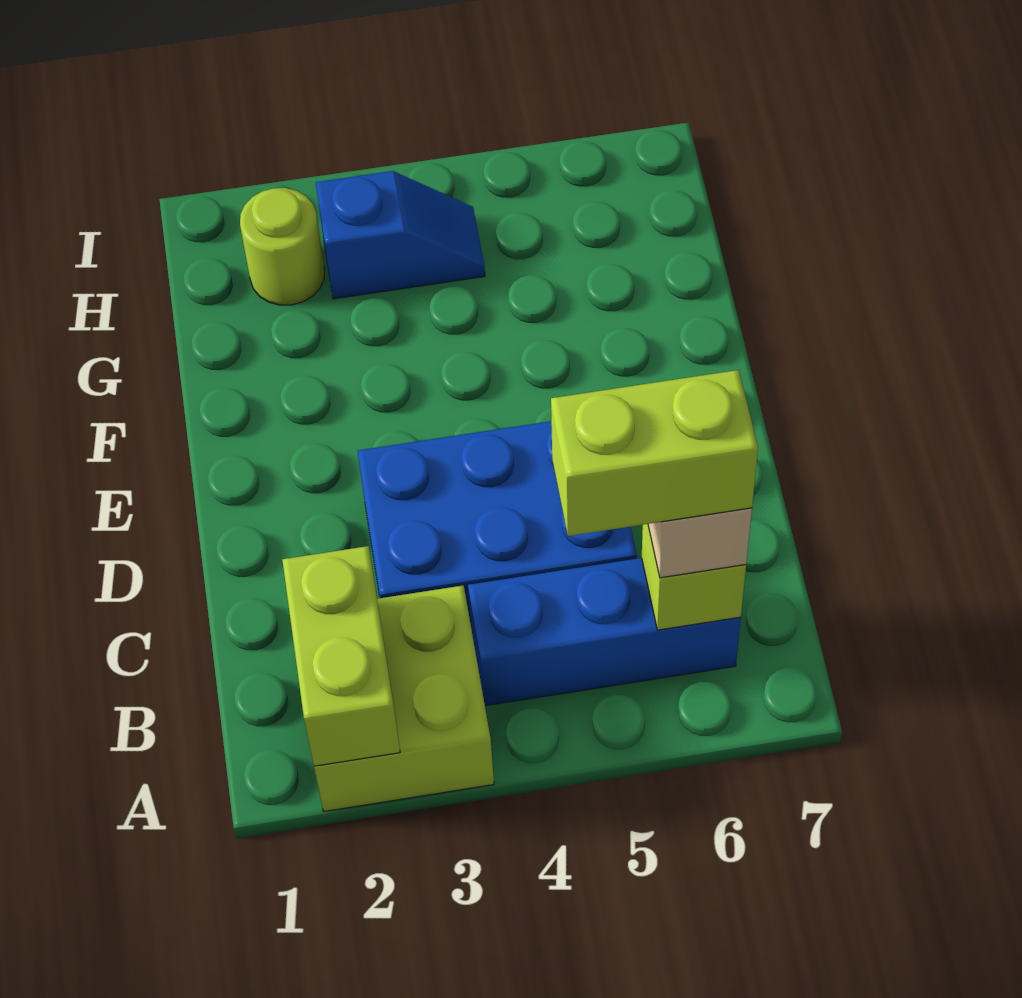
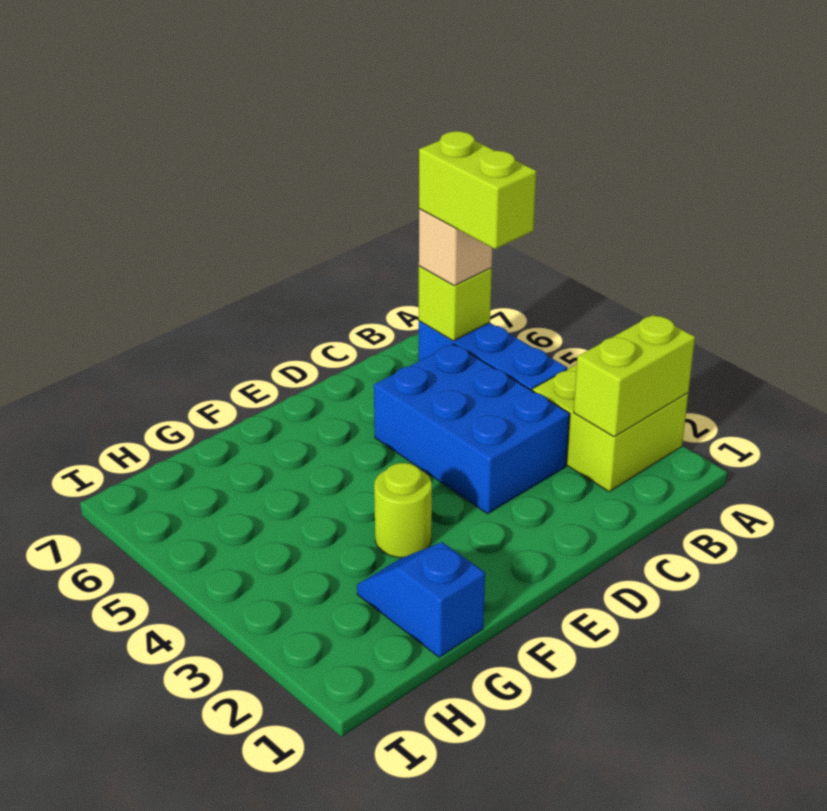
lime round brick H2 level 1 -> lime round brick F3 level 1
blue slope H3:H4 level 1 top 3 -> blue slope G1:G2 level 1 top 1

